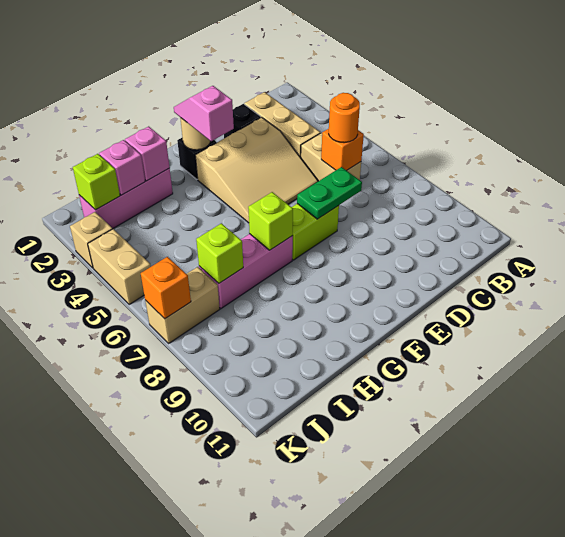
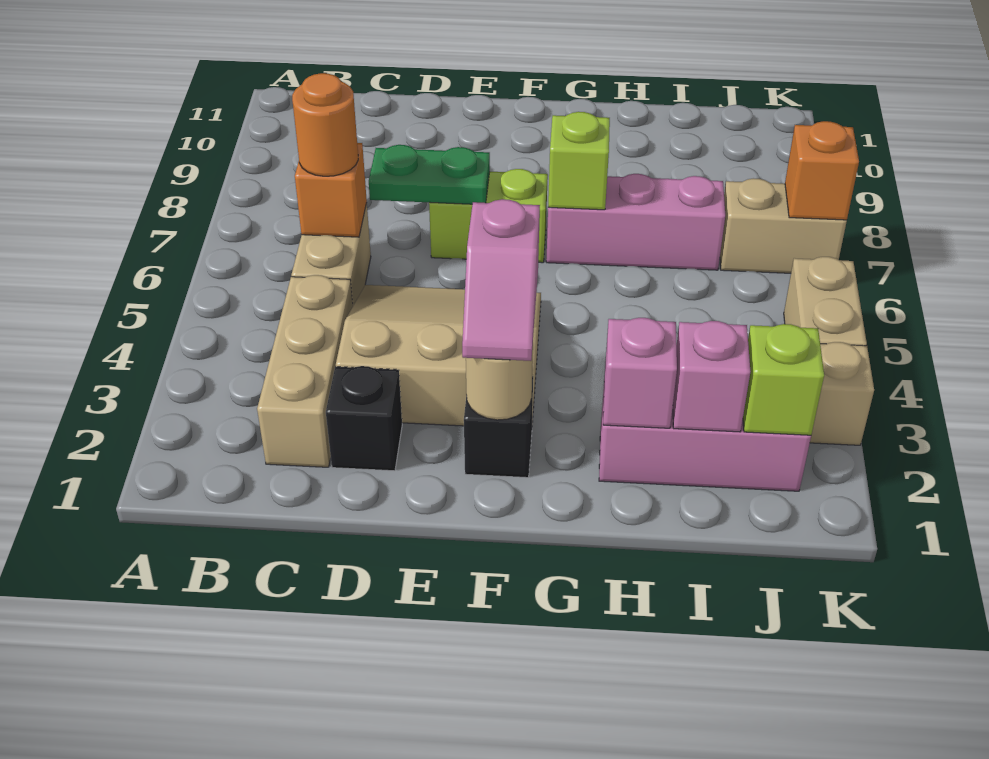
lime brick I7 level 2 -> none

